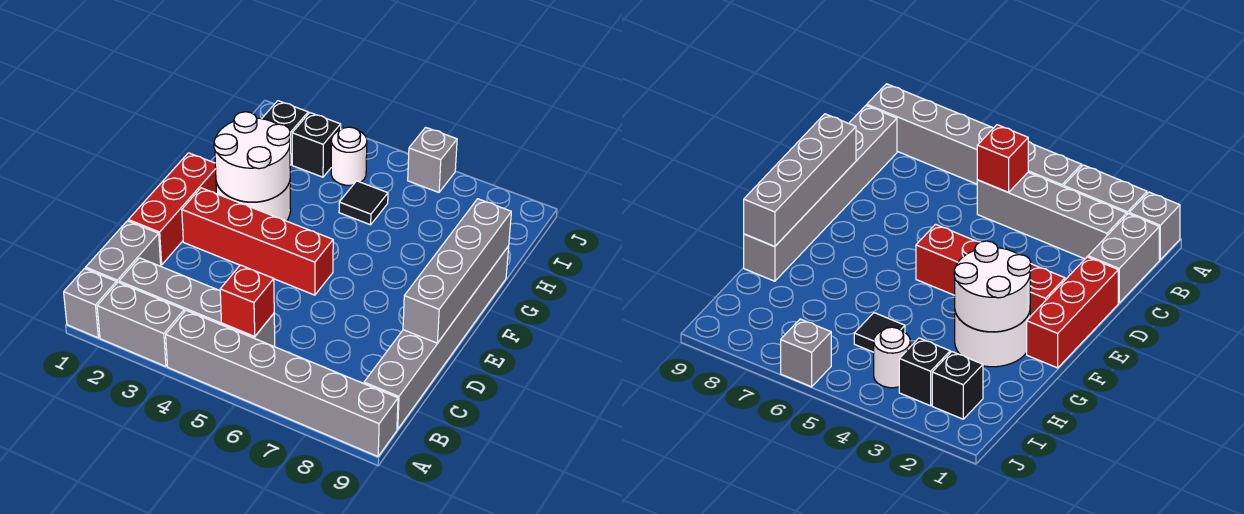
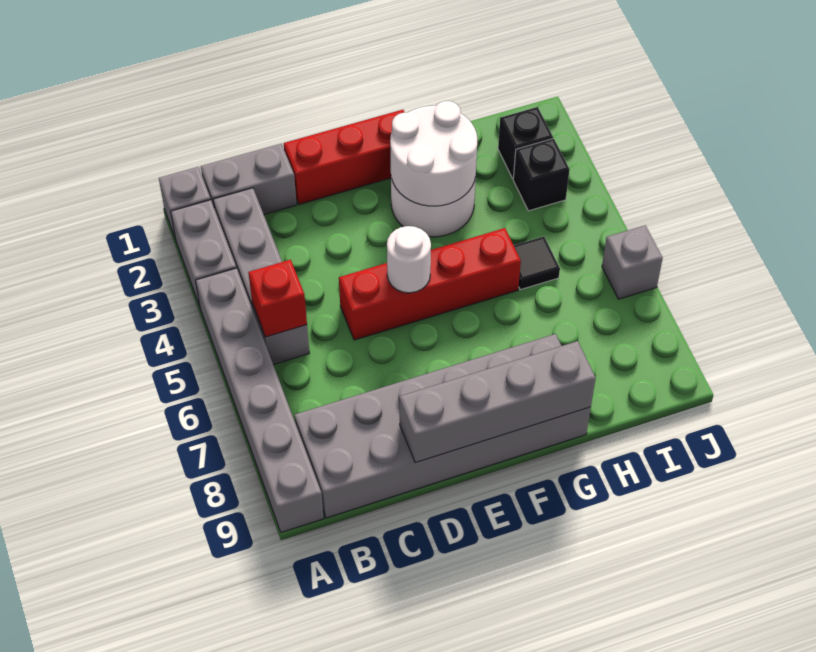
grey brick B9:G9 level 1 -> grey brick B8:G9 level 1
red brick E2:E5 level 1 -> red brick D5:G5 level 1
white round brick I4 level 1 -> white round brick E5 level 2

